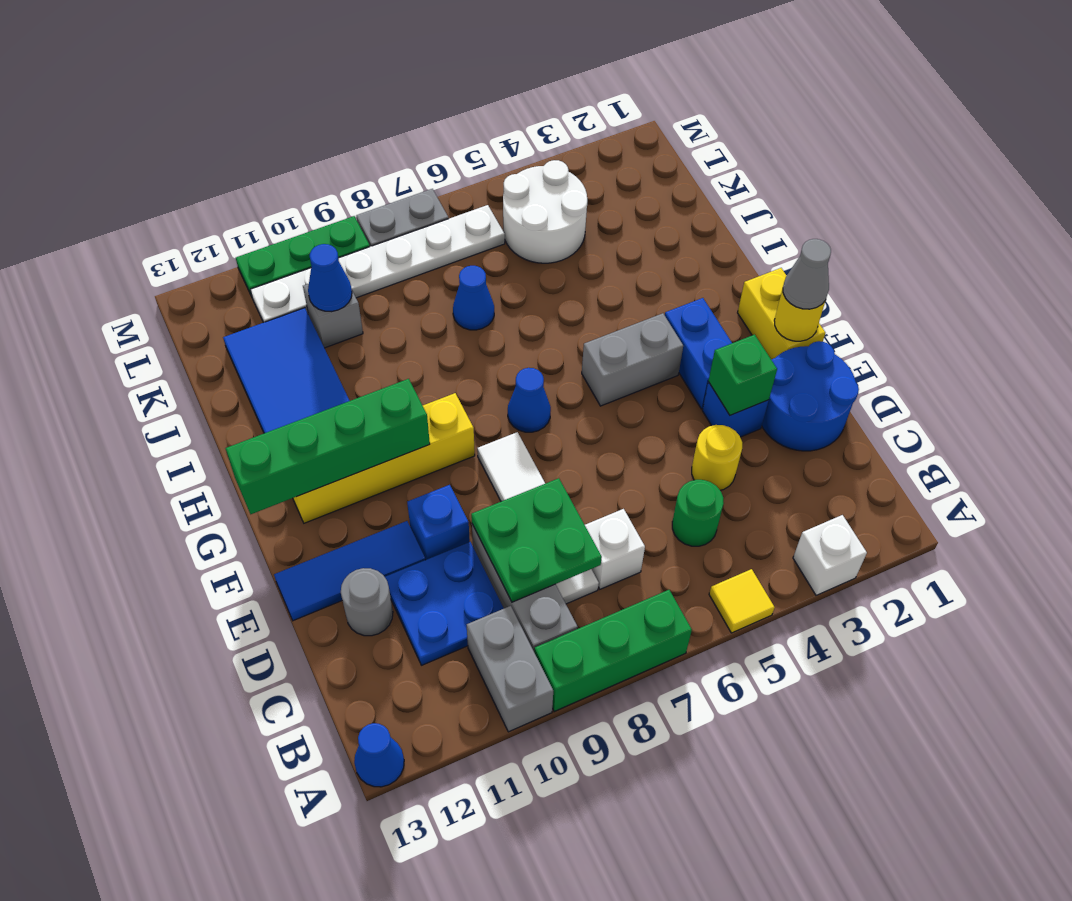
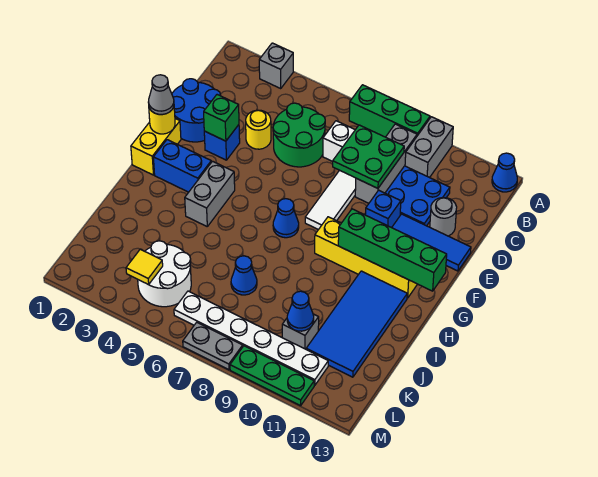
white brick A3 level 1 -> grey brick A3 level 1
yellow tile A5 level 1 -> yellow tile L4 level 2
green round brick C5 level 1 -> green round brick C5:D6 level 1
blue brick F3:G3 level 1 -> blue brick G2:G3 level 1
grey brick G4:G5 level 1 -> grey brick G4:H4 level 1

